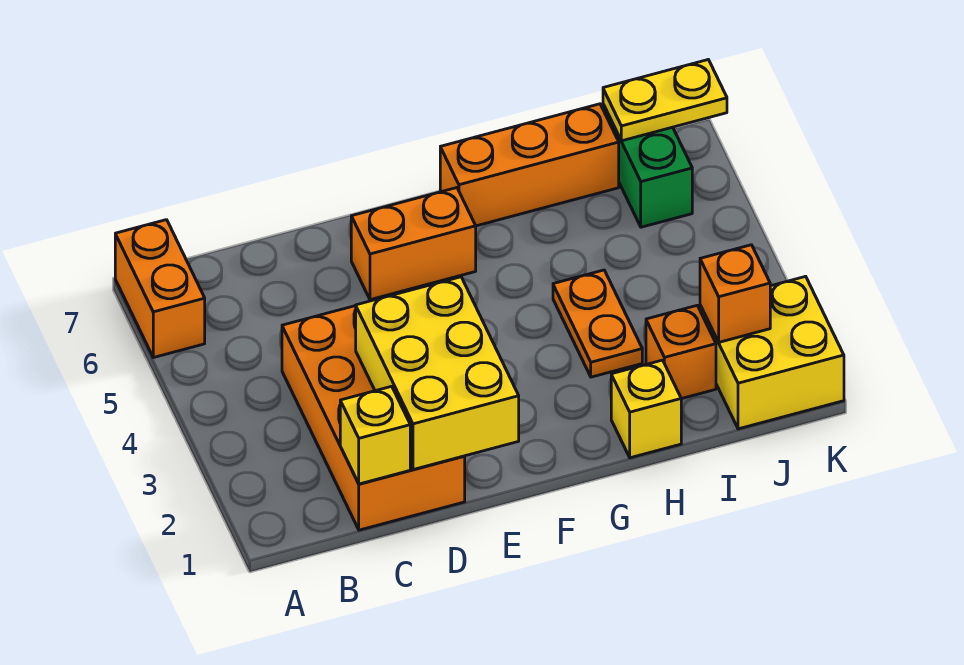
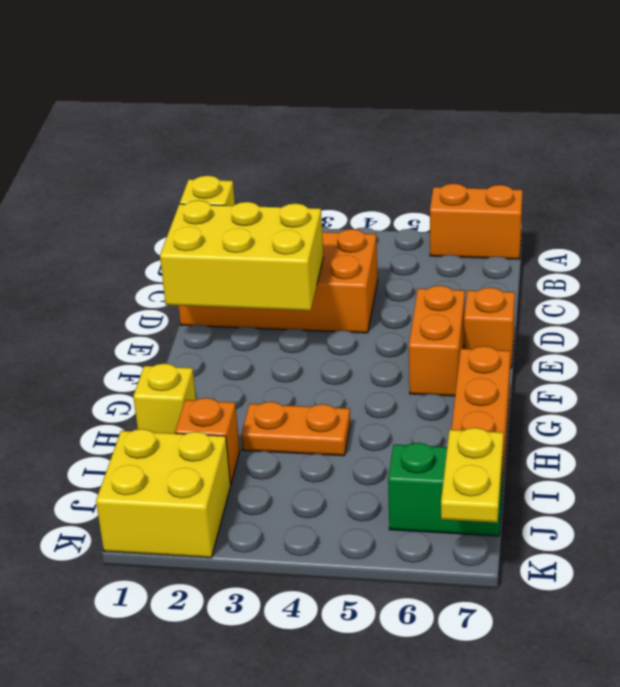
orange brick J2 level 2 -> orange brick E7 level 1

